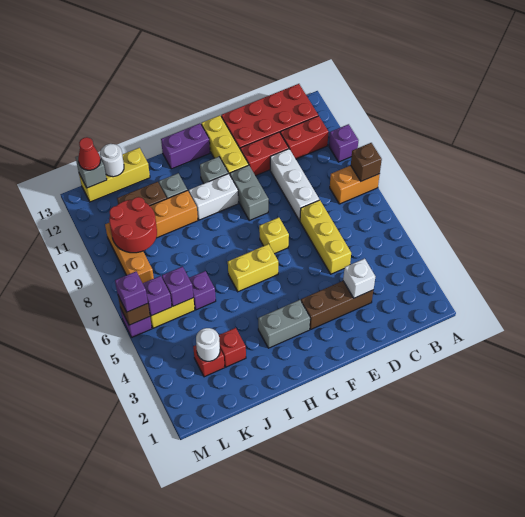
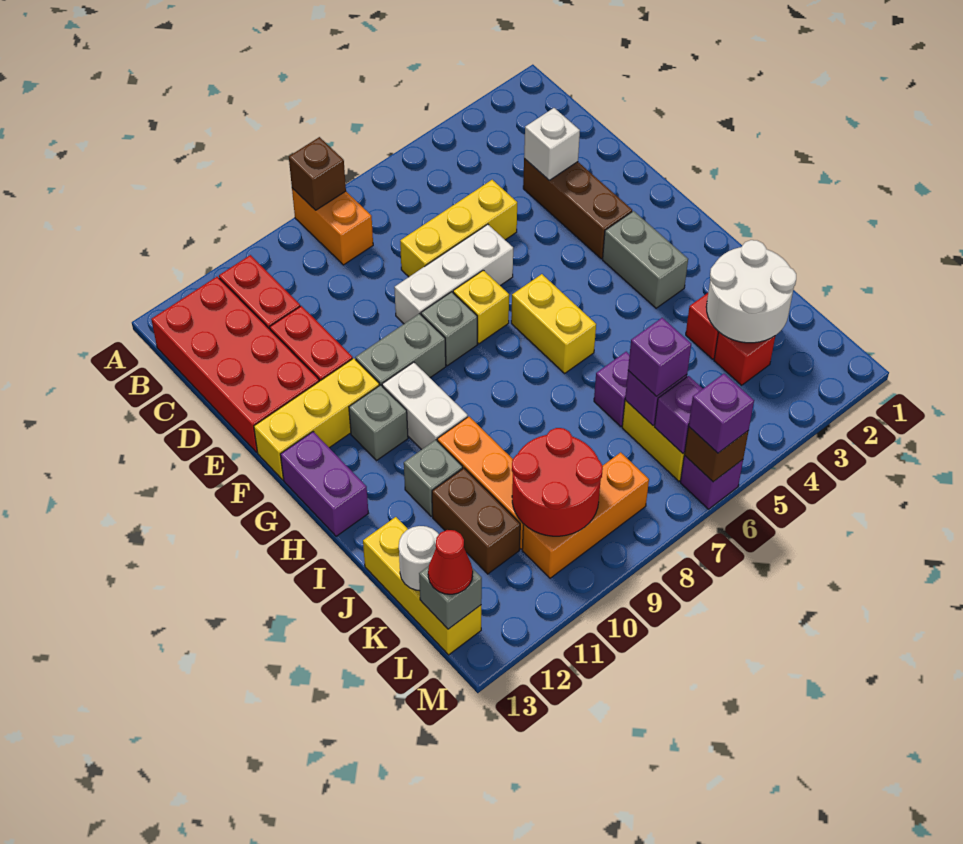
purple brick A10 level 1 -> purple brick K6 level 3
white brick D8:D10 level 1 -> white brick E6:E8 level 1
none -> grey brick F8 level 1
white round brick K3 level 2 -> white round brick J2:K3 level 2

